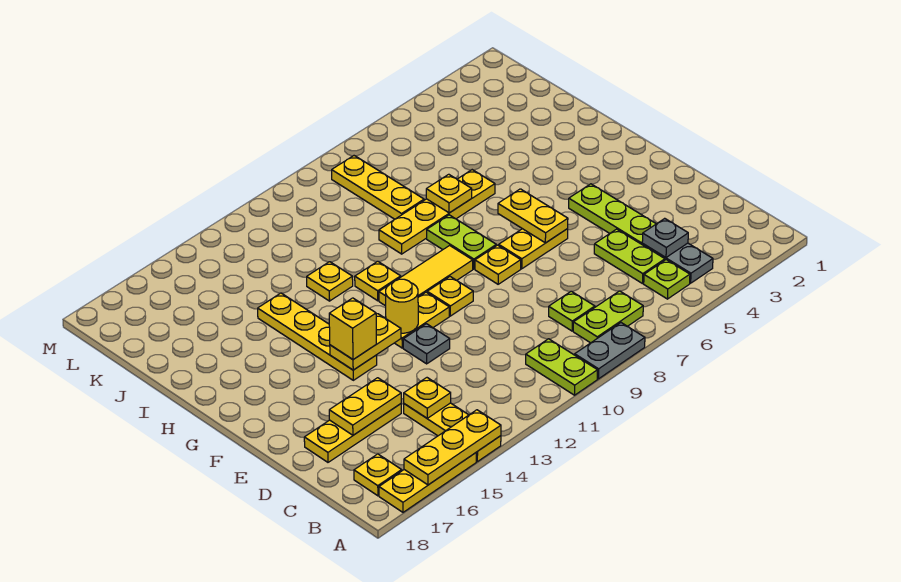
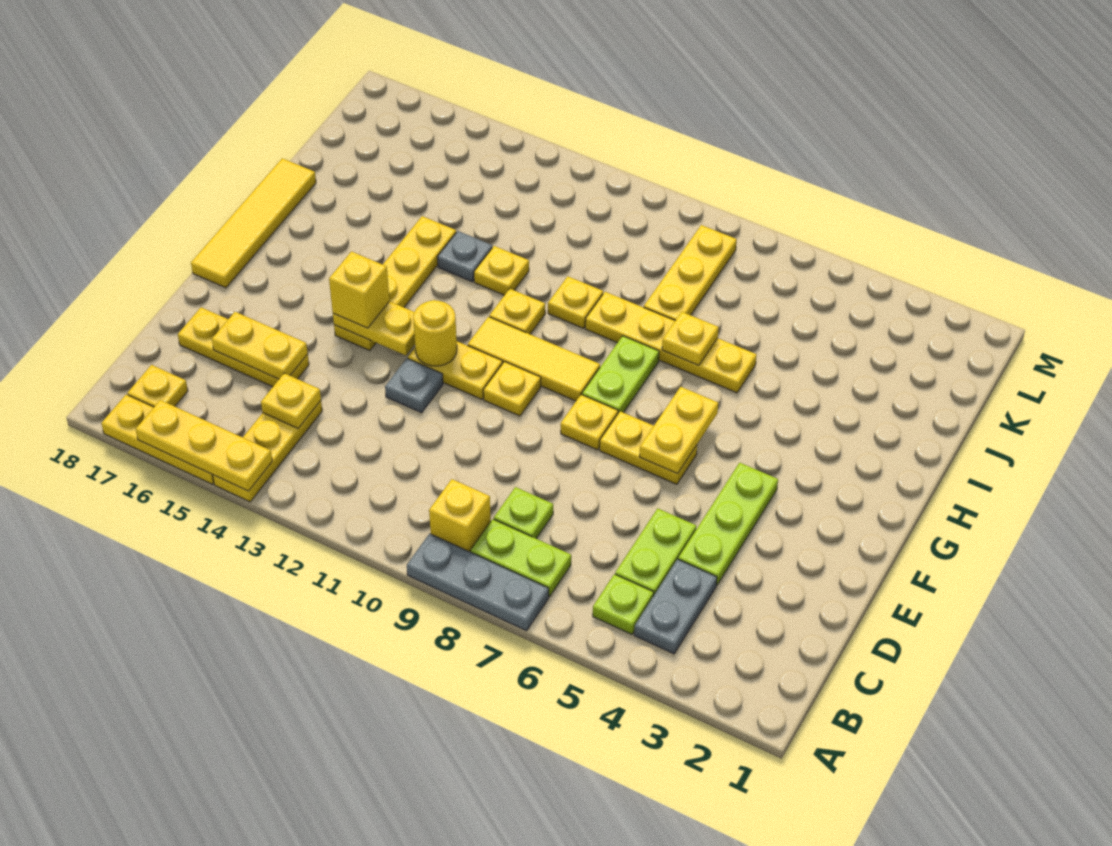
grey plate A8:A9 level 1 -> grey plate A7:A9 level 1
lime plate A10:B10 level 1 -> none
none -> yellow brick B9 level 1
grey plate C4 level 2 -> grey plate I13 level 1
none -> yellow tile F18:I18 level 1
none -> yellow plate I10 level 1

